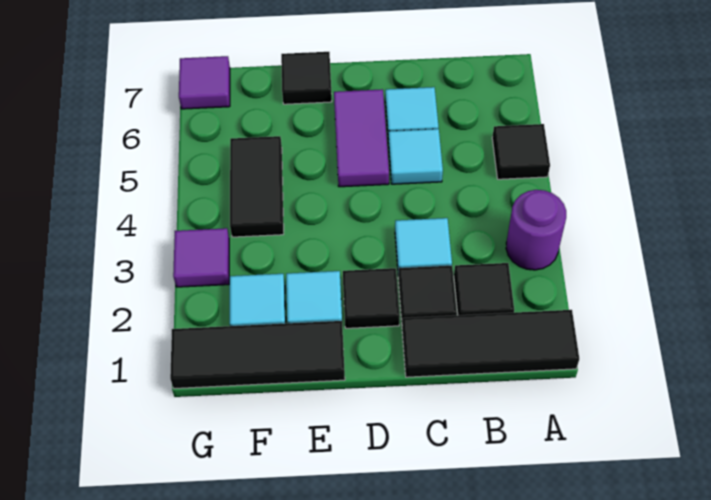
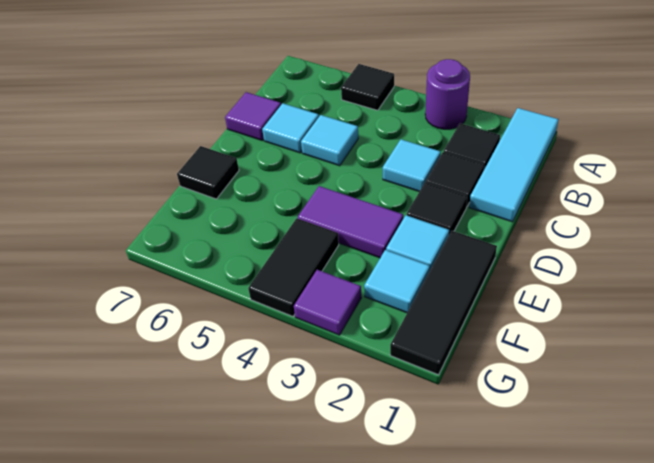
black tile A1:C1 level 1 -> cyan tile A1:C1 level 1
purple tile D5:D6 level 1 -> purple tile E3:E4 level 1
black tile F4:F5 level 1 -> black tile F4:G4 level 1
purple tile G7 level 1 -> purple tile C7 level 1

